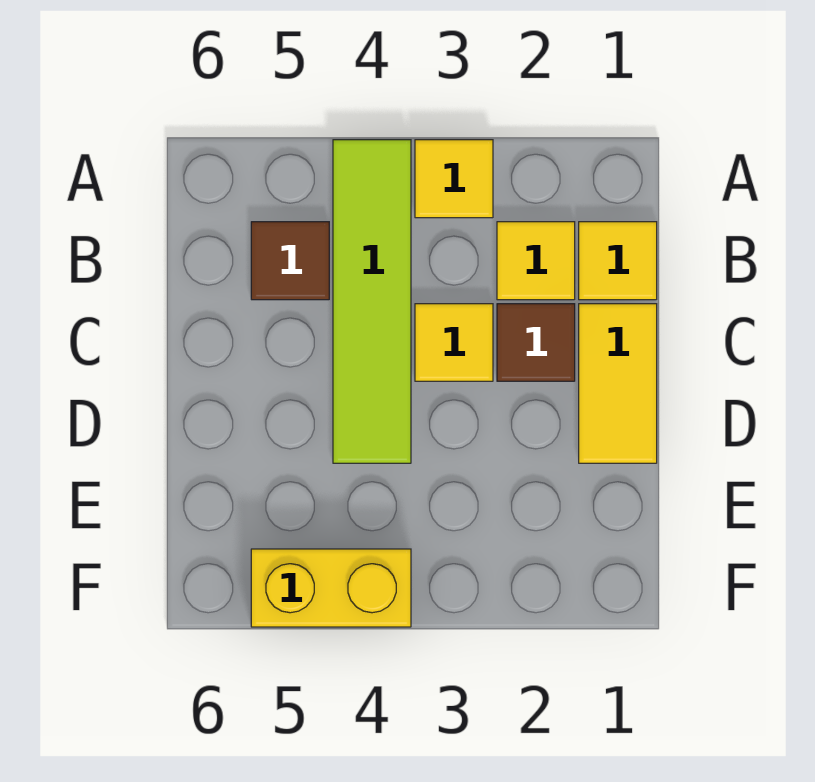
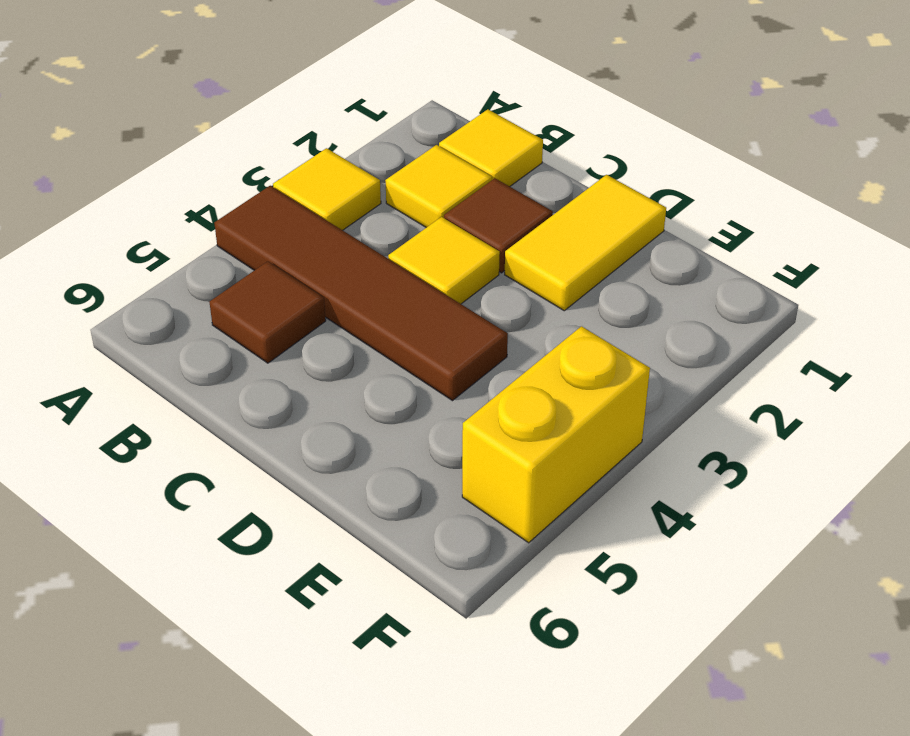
lime tile A4:D4 level 1 -> brown tile A4:D4 level 1
yellow tile C1:D1 level 1 -> yellow tile D1:D2 level 1

